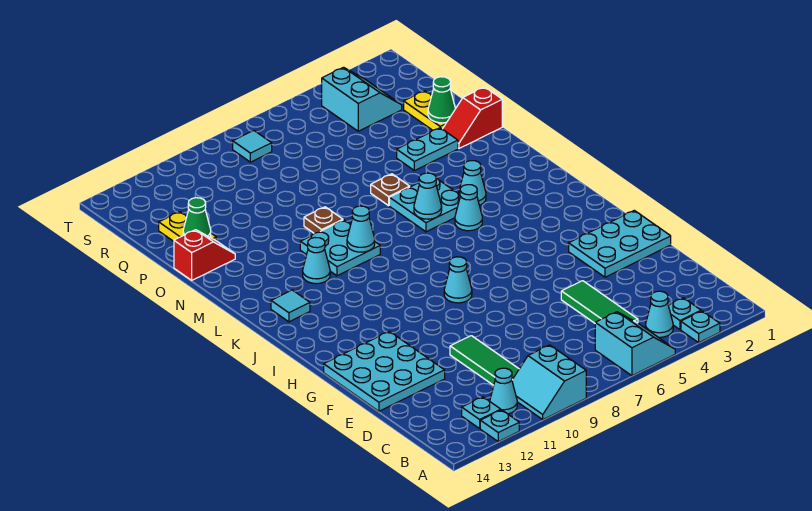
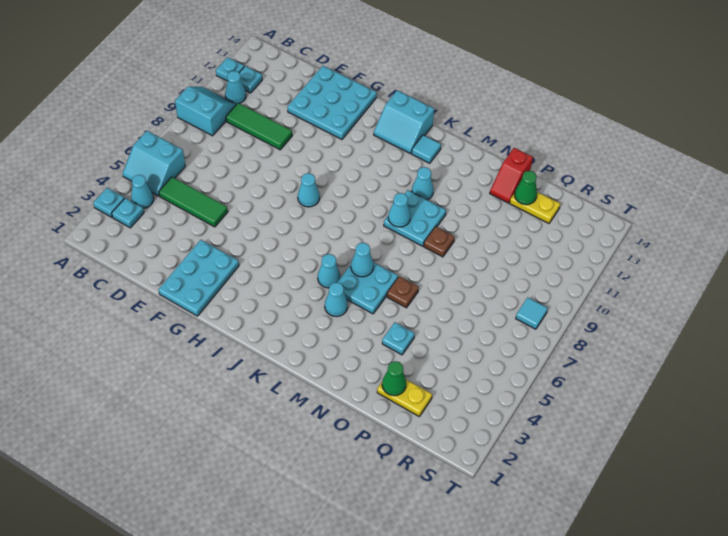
red slope O1:O2 level 1 top 1 -> none
cyan plate O3:O4 level 1 -> cyan plate O4 level 1
cyan slope R3:S4 level 1 top 4 -> cyan slope I13:J14 level 1 top 14

